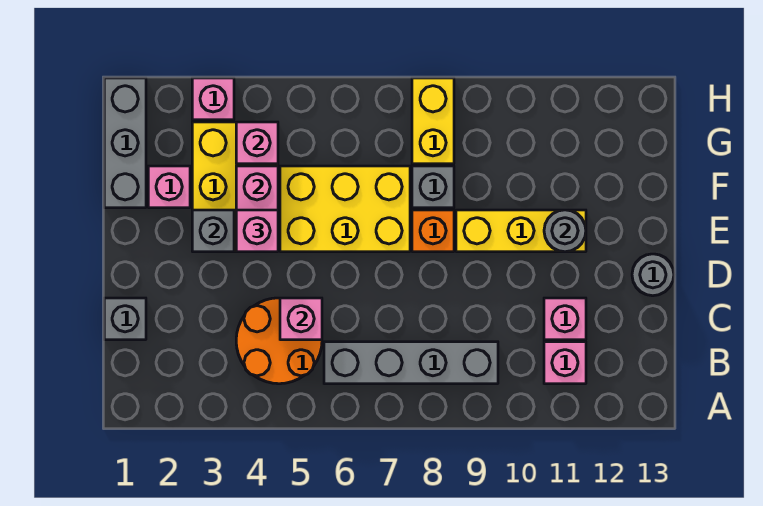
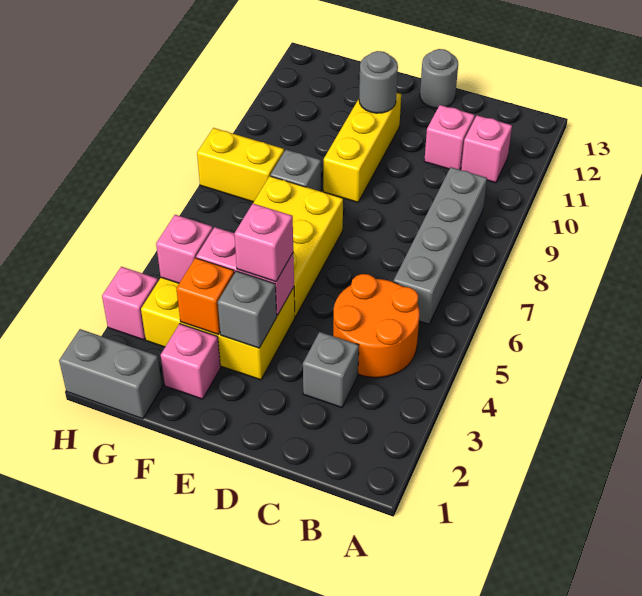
grey brick C1 level 1 -> grey brick C3 level 1
pink brick C5 level 2 -> none
orange brick E8 level 1 -> orange brick F3 level 2
grey brick F1:H1 level 1 -> grey brick G1:H1 level 1

